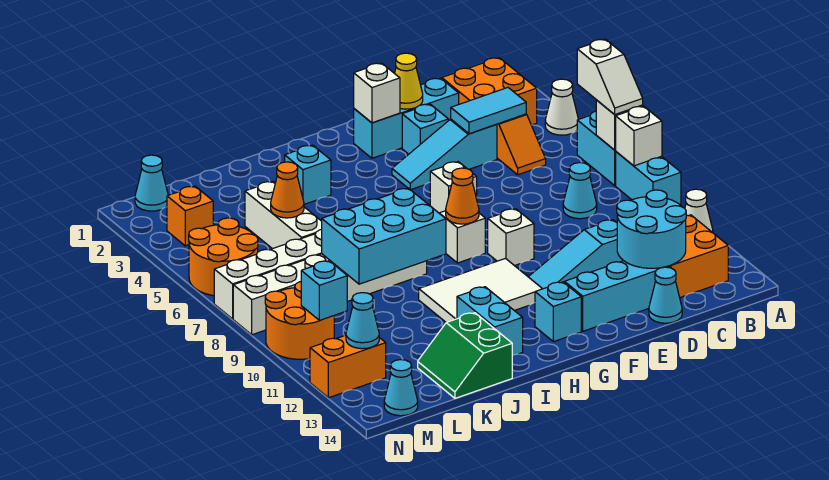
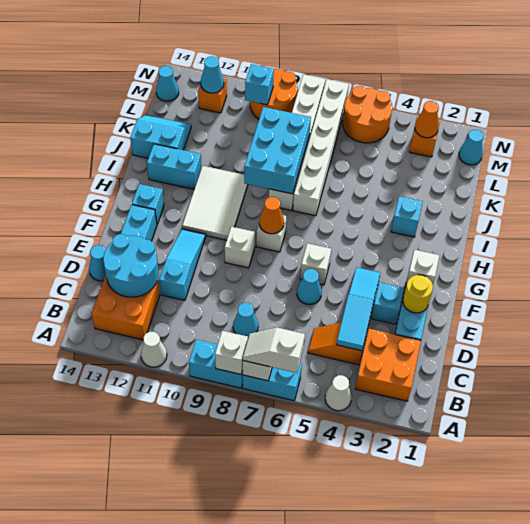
yellow cone E2 level 2 -> yellow round brick E2 level 2
none -> cyan cone E6 level 1
green slope J13:K14 level 1 top J -> cyan slope J13:K14 level 1 top J
white brick K4:K6 level 1 -> none
orange cone K5 level 2 -> orange cone M3 level 2
orange brick M12:N12 level 1 -> orange brick M12 level 1

